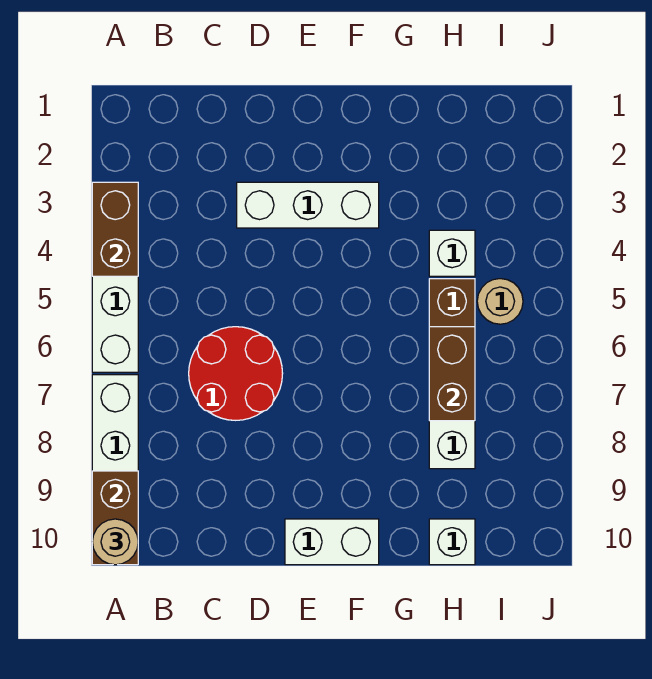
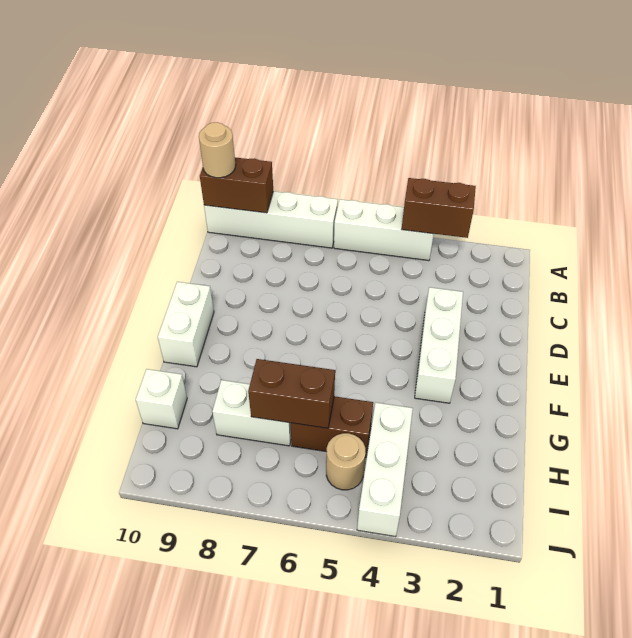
red round brick C6:D7 level 1 -> none
white brick H4 level 1 -> white brick H4:J4 level 1

